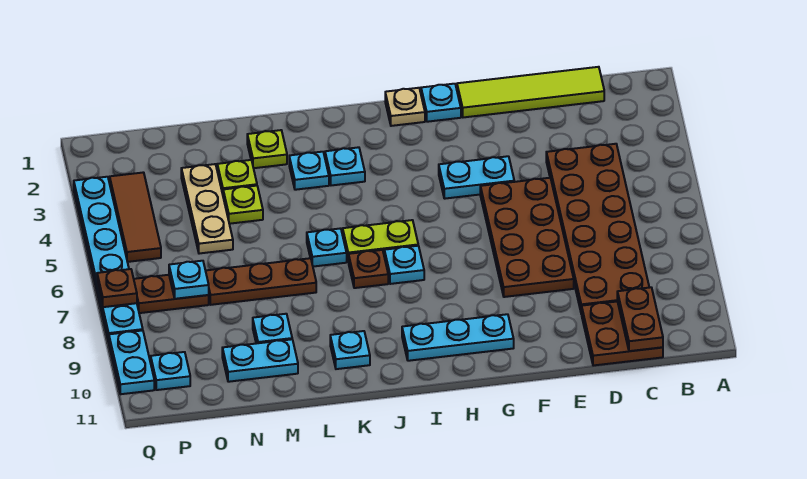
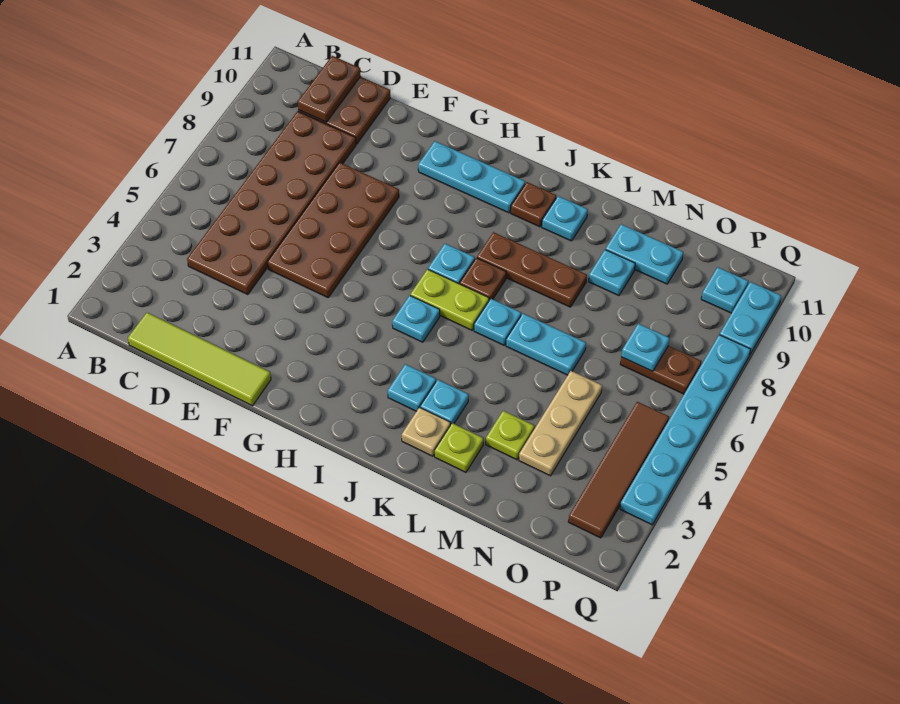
cyan plate F4:G4 level 1 -> cyan plate L6:M6 level 1
cyan plate G1 level 1 -> cyan plate I5 level 1
tan plate H1 level 1 -> tan plate K2 level 1
brown plate L7:N7 level 1 -> brown plate J8:L8 level 1
lime plate M4 level 1 -> none
brown tile P3:P5 level 1 -> brown tile P2:P5 level 1
brown plate Q7 level 2 -> brown plate J10 level 1

